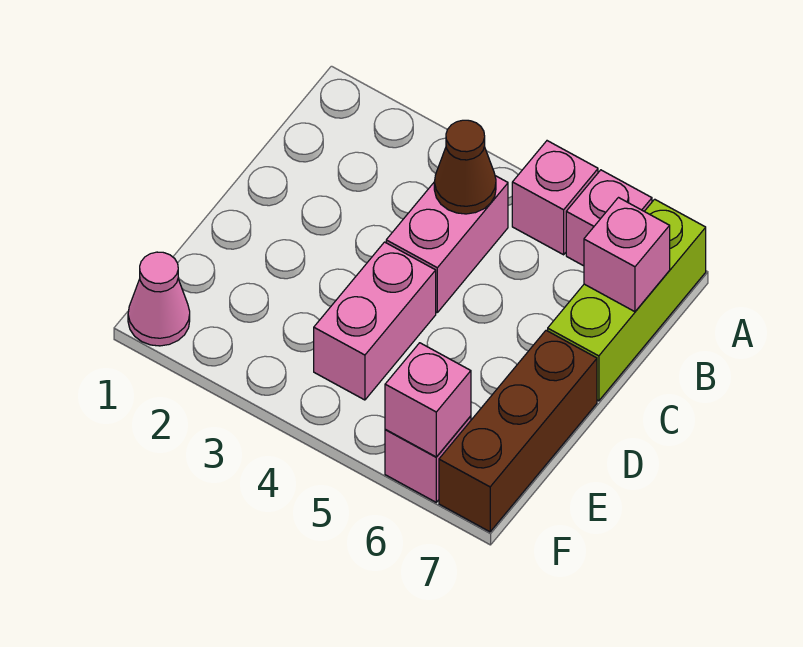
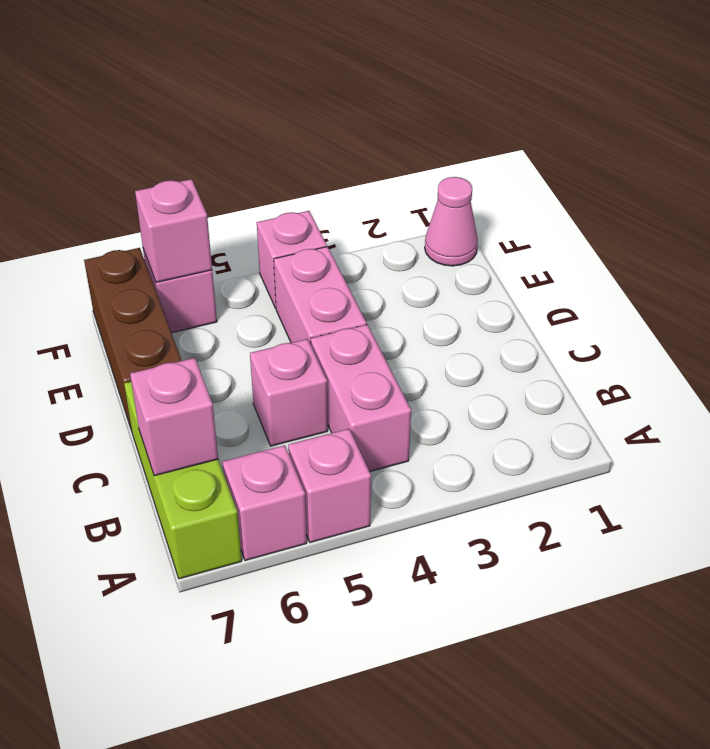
brown cone B4 level 2 -> none
none -> pink brick C5 level 1
none -> pink brick F4 level 1

